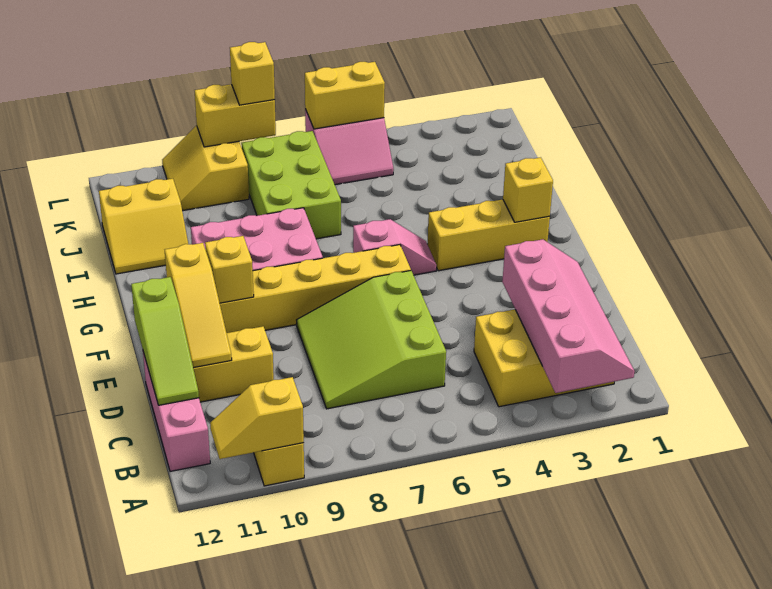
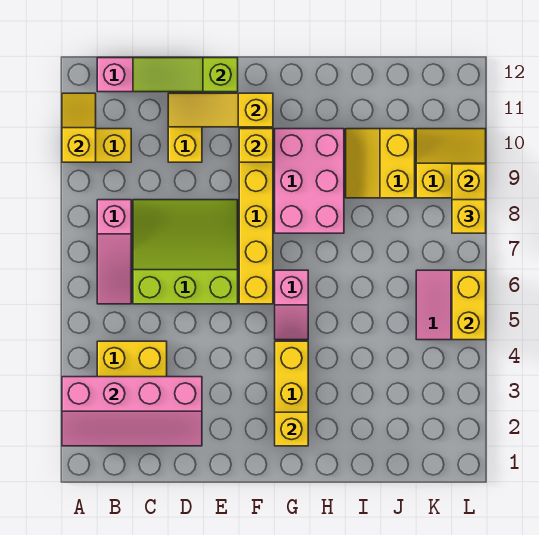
none -> pink slope B6:B8 level 1 top 8
lime brick I7:K8 level 1 -> none
yellow slope I11:J12 level 1 top J -> yellow slope I9:J10 level 1 top J

